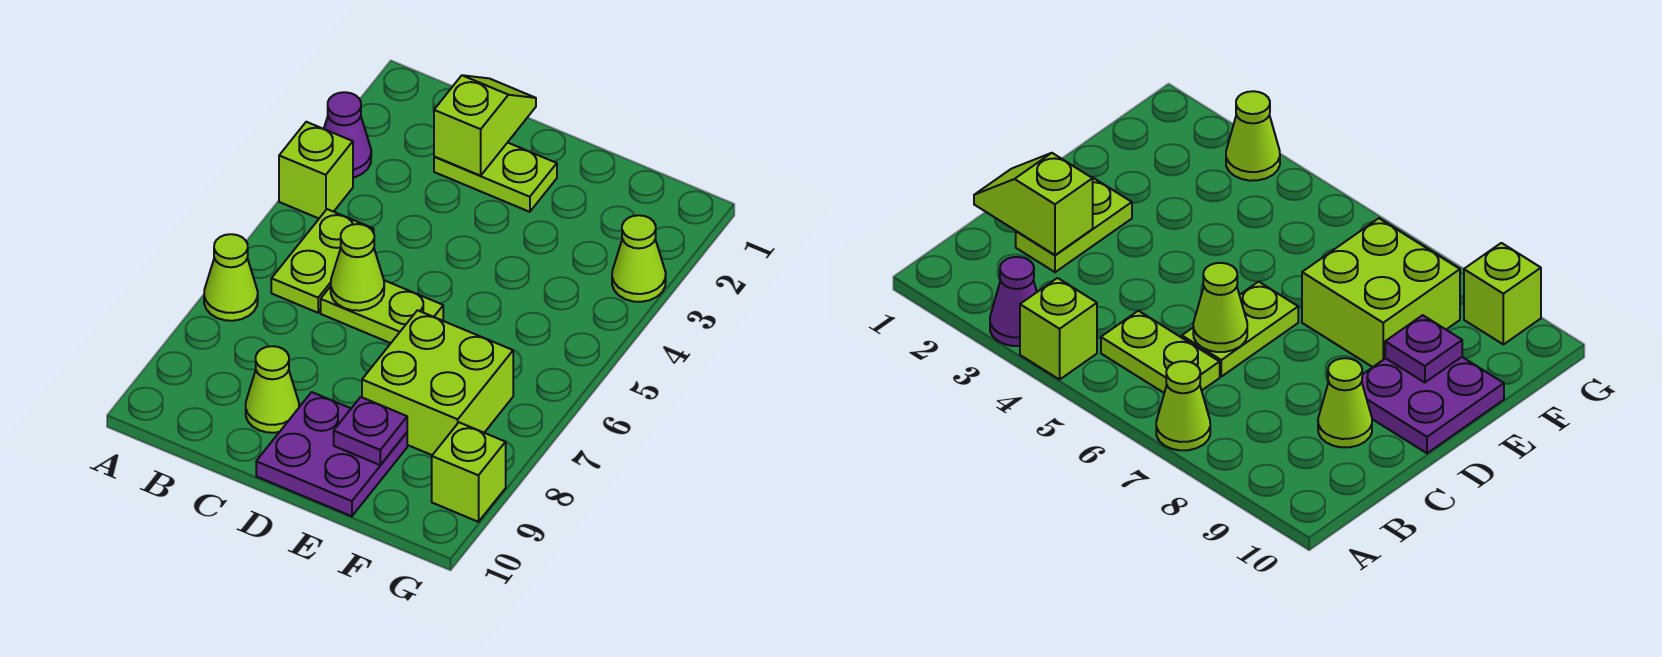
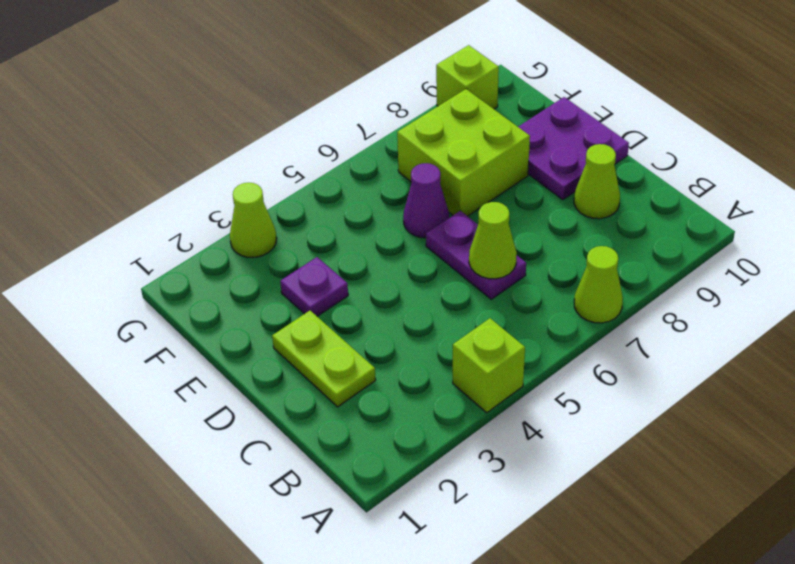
purple cone A3 level 1 -> purple cone E6 level 1
lime plate B5:B6 level 1 -> none
lime slope C1:C2 level 2 top 2 -> none
lime plate C6:D6 level 1 -> purple plate C6:D6 level 1
purple plate E9 level 2 -> purple plate E3 level 1

